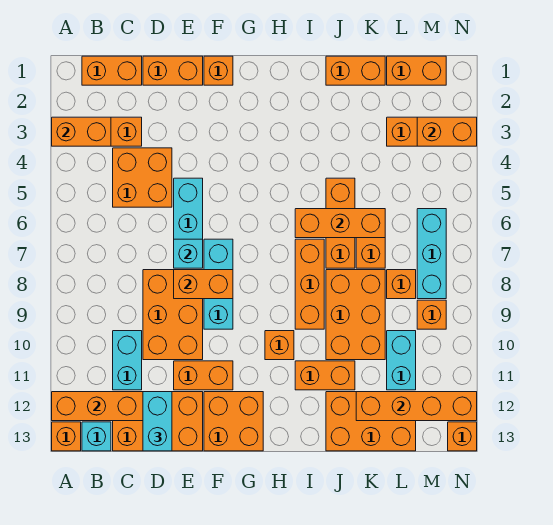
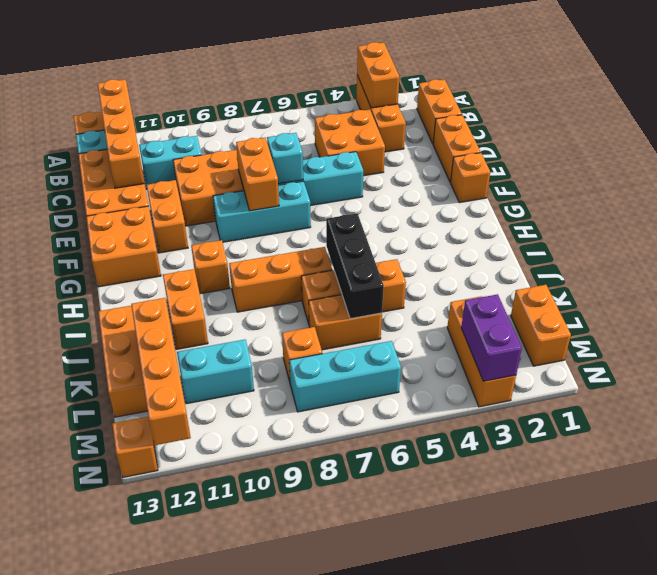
cyan brick D12:D13 level 3 -> none
orange brick I6:K6 level 2 -> black brick I6:K6 level 2
orange brick J1:K1 level 1 -> none
orange brick J8:K10 level 1 -> none
orange brick M3:N3 level 2 -> purple brick M3:N3 level 2
orange brick M9 level 1 -> none

